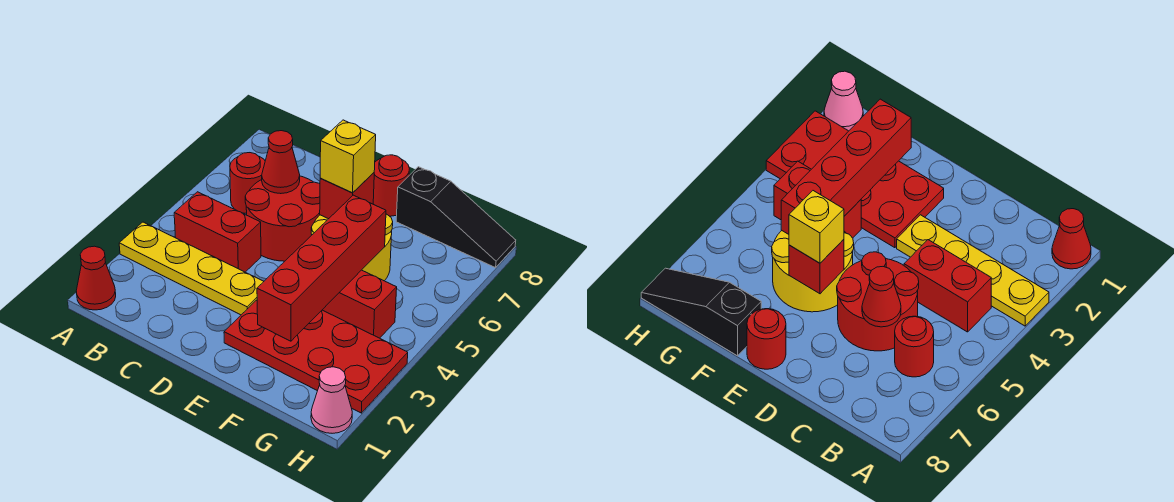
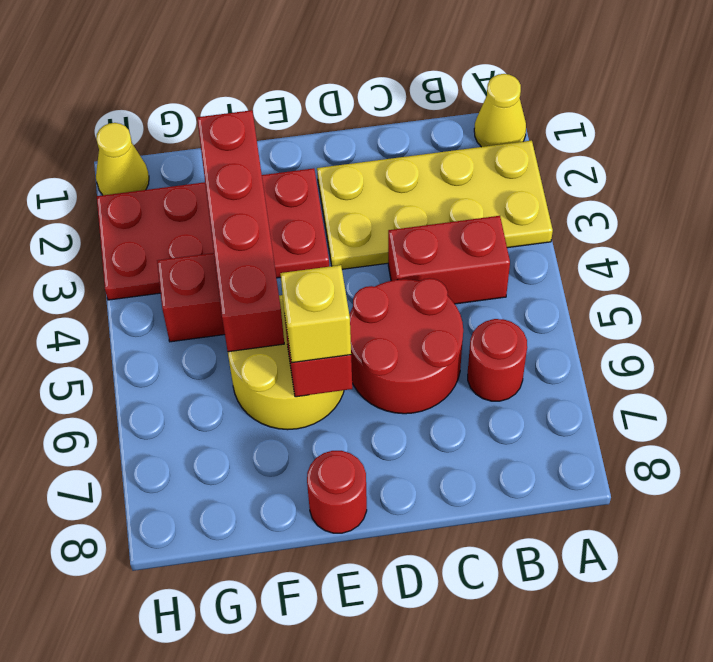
red cone A1 level 1 -> yellow cone A1 level 1
yellow plate A3:D3 level 1 -> yellow plate A2:D3 level 1
red cone C6 level 2 -> none
black slope F8:H8 level 1 top F -> none
pink cone H1 level 1 -> yellow cone H1 level 1

